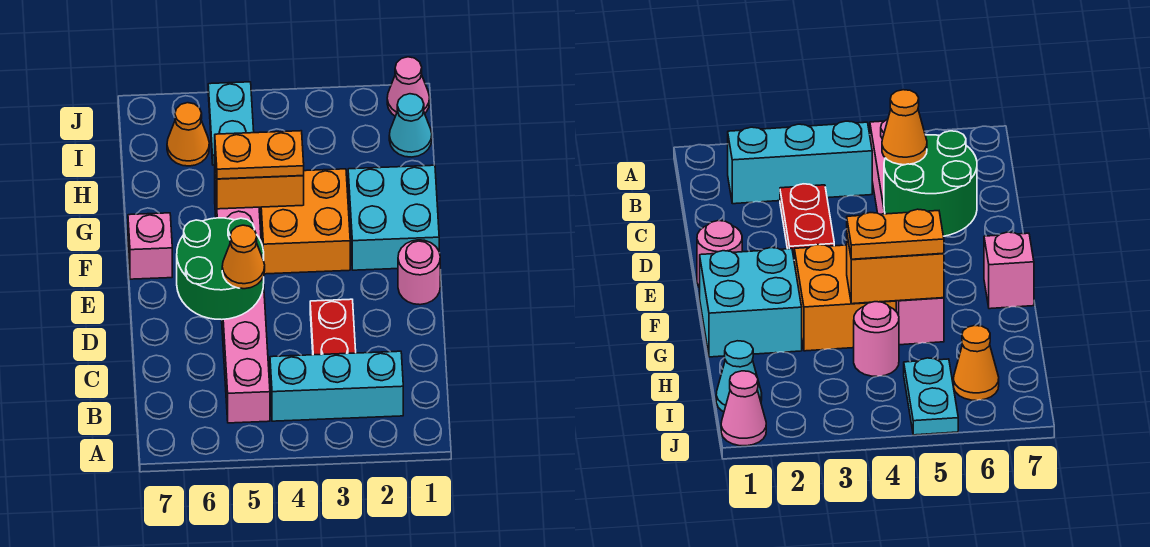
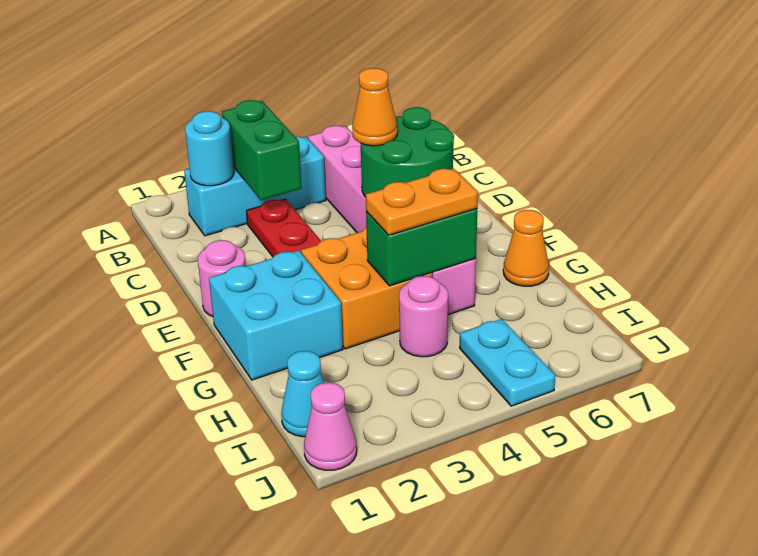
none -> cyan round brick B2 level 2
none -> green brick B3:C3 level 2
pink brick F7 level 1 -> none
orange brick G4:G5 level 2 -> green brick G4:G5 level 2
orange cone I6 level 1 -> orange cone G7 level 1

